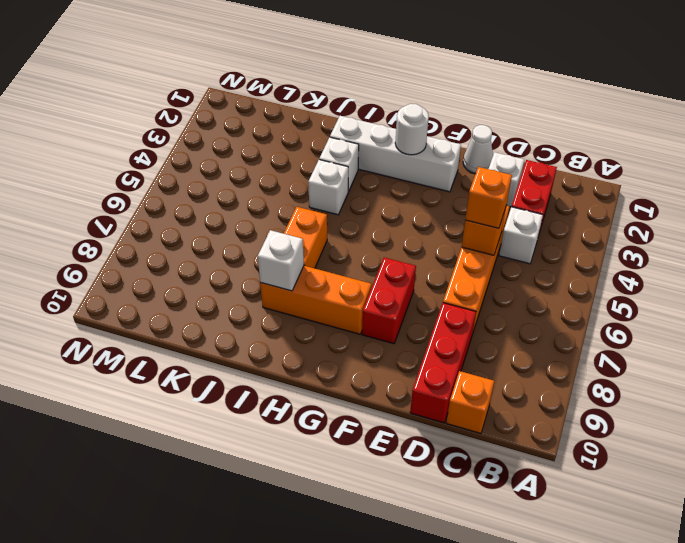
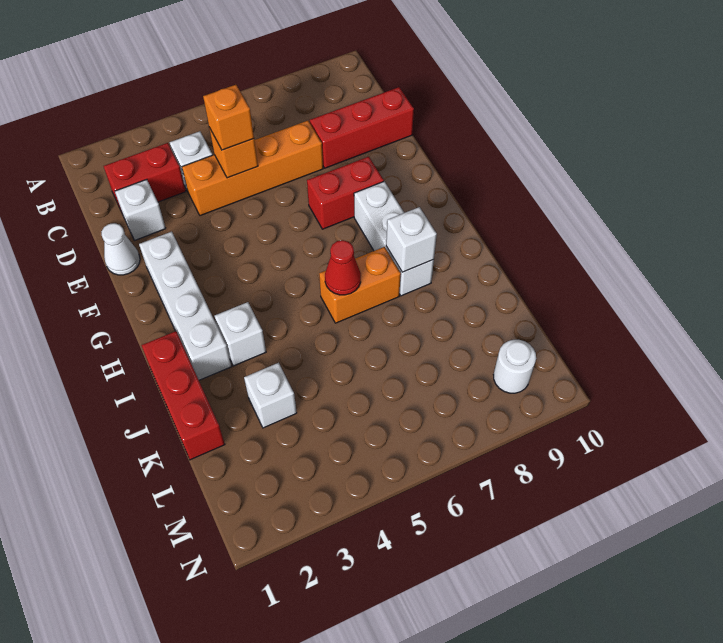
orange brick C10 level 1 -> none
white round brick G2 level 2 -> white round brick M9 level 1
orange brick G8:I8 level 1 -> white brick G8:I8 level 1
none -> red brick I1:K1 level 1
white brick I4 level 1 -> white brick K3 level 1
none -> red cone I6 level 2

